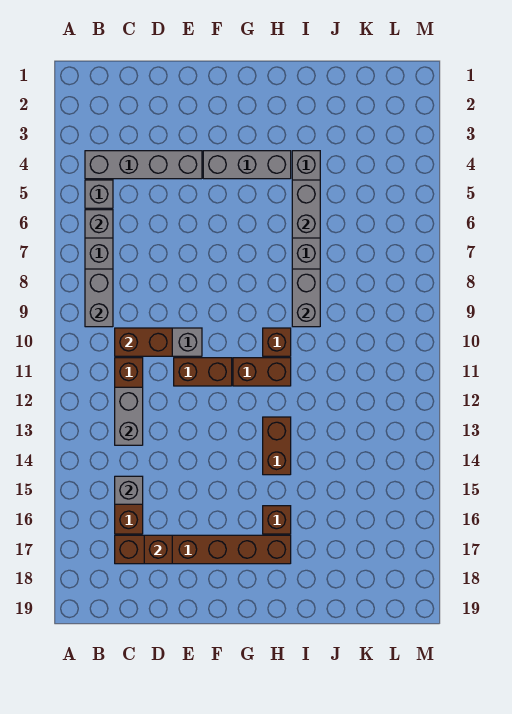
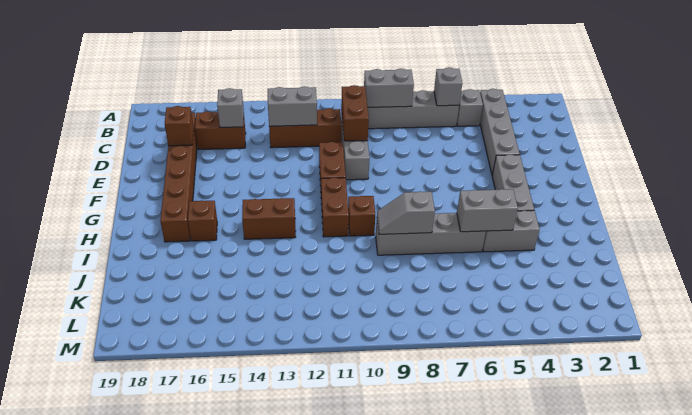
grey brick I8:I9 level 2 -> grey slope I8:I9 level 2 top 8

